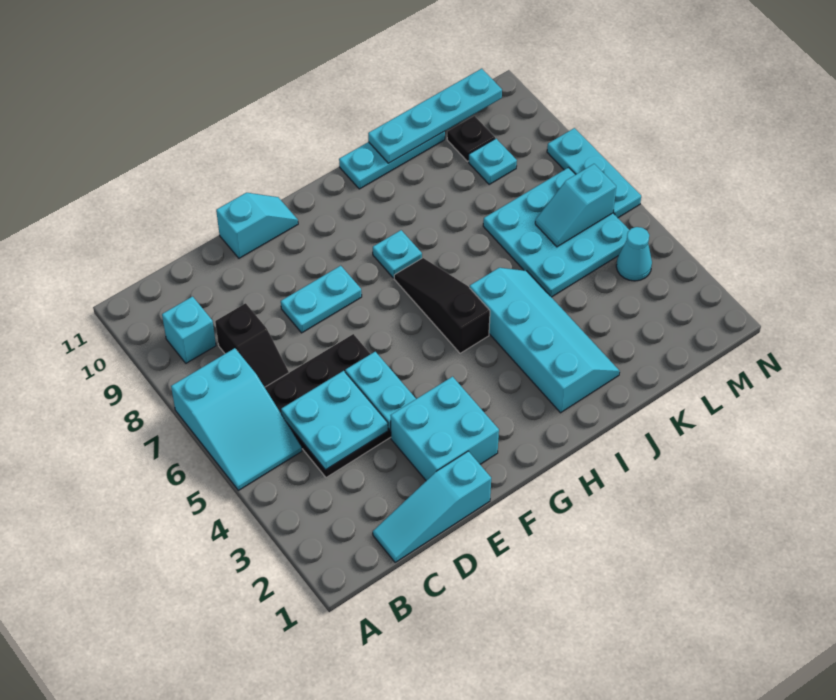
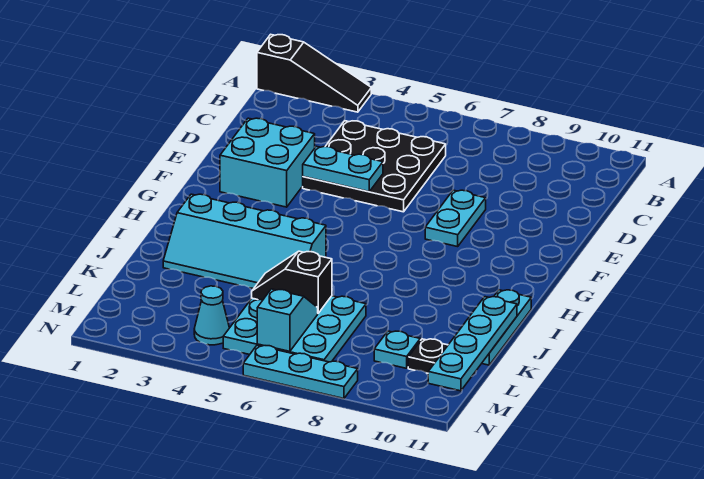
cyan slope A5:B7 level 1 top 7 -> none
cyan brick B9 level 1 -> none
cyan slope C1:E1 level 1 top E -> none
cyan plate C4:D5 level 2 -> none
black slope C7:C8 level 1 top 8 -> black slope K5:K6 level 2 top 6
cyan slope E11:F11 level 1 top E -> none
black slope H5:H7 level 1 top 5 -> black slope A1:A3 level 1 top 1
cyan plate H8 level 1 -> none

